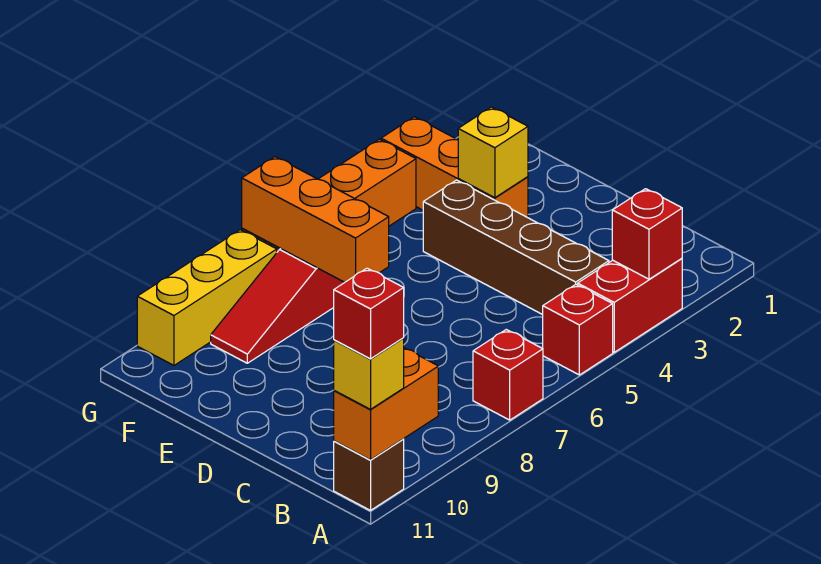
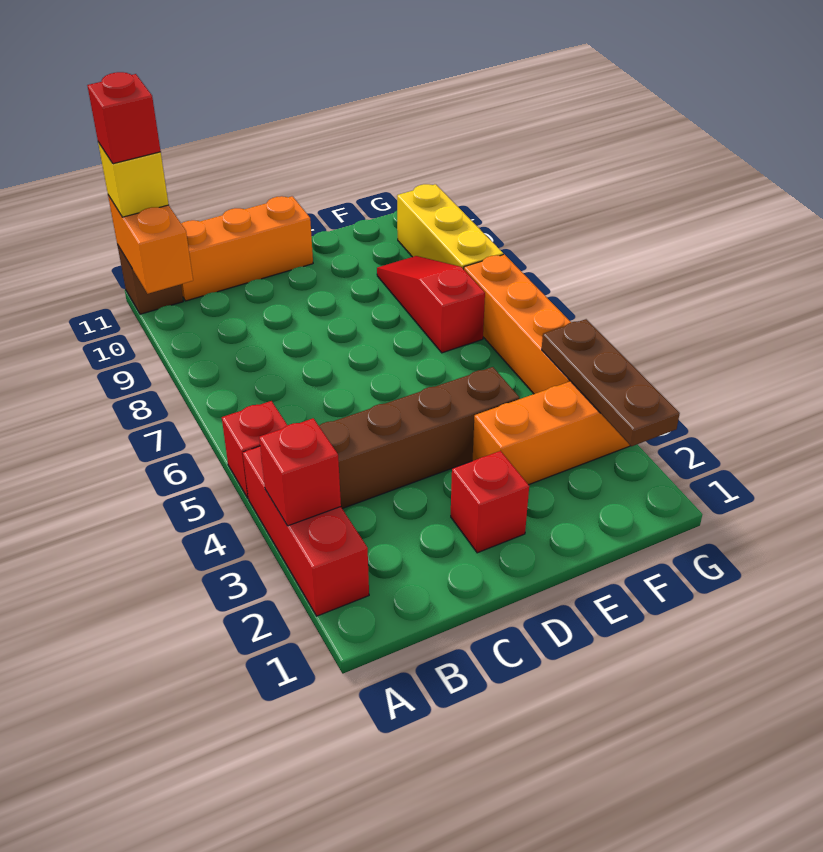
red brick A3:A4 level 1 -> red brick A2:A4 level 1
red brick A7 level 1 -> red brick D2 level 1
yellow brick E3 level 2 -> none
orange brick E7:G7 level 2 -> orange brick B11:D11 level 1
none -> brown plate G2:G4 level 2

